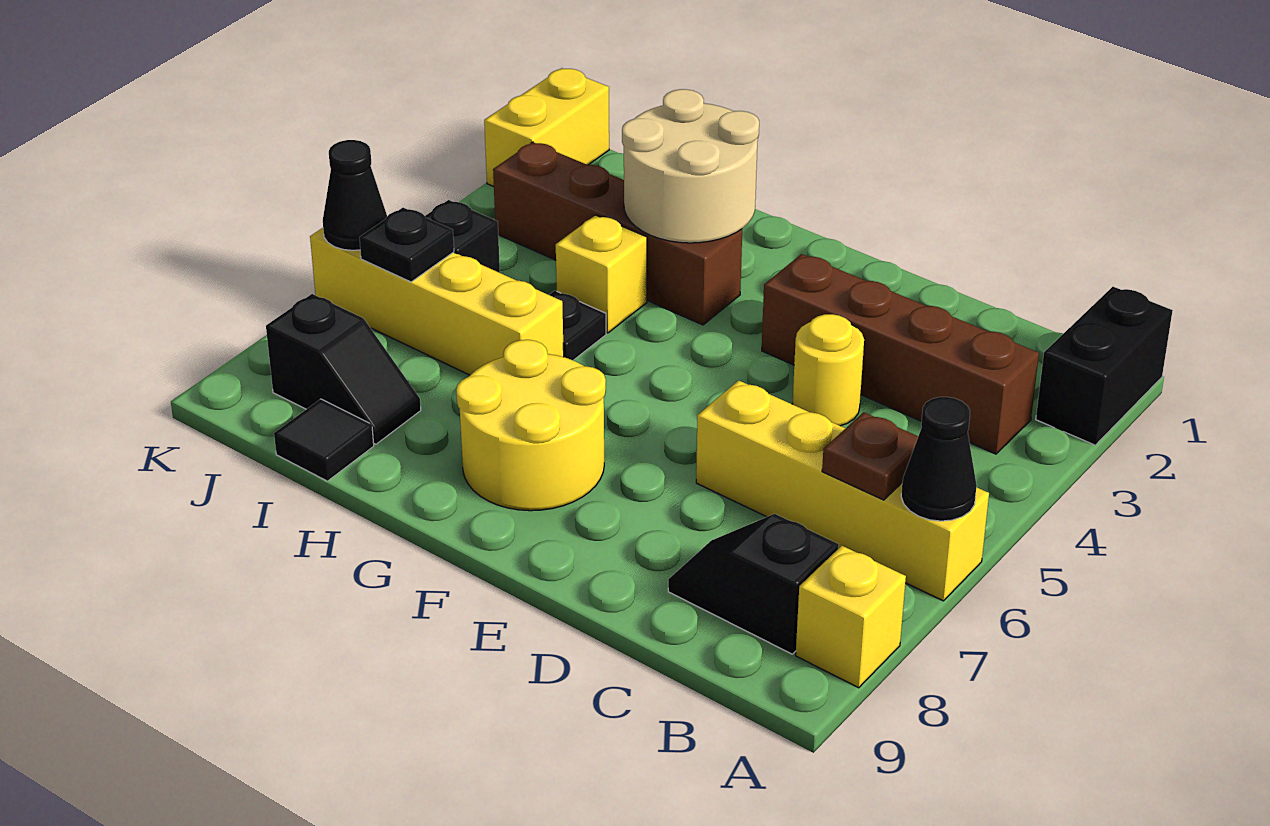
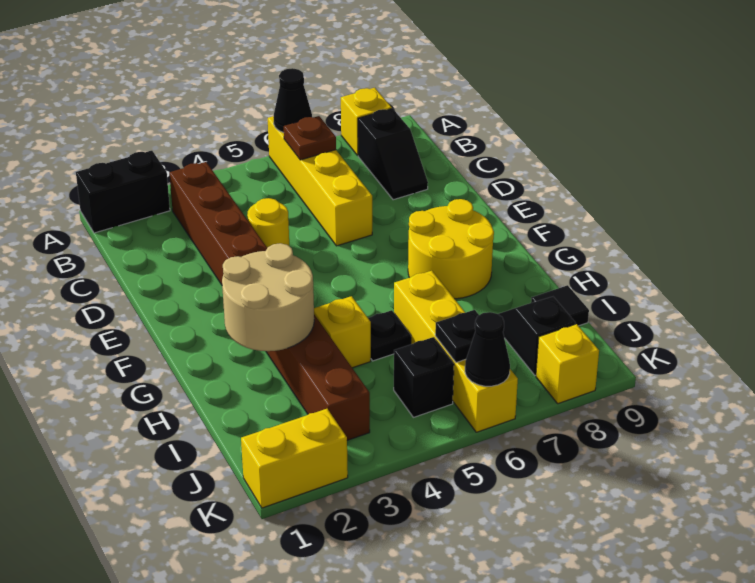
none -> yellow brick K8 level 1

